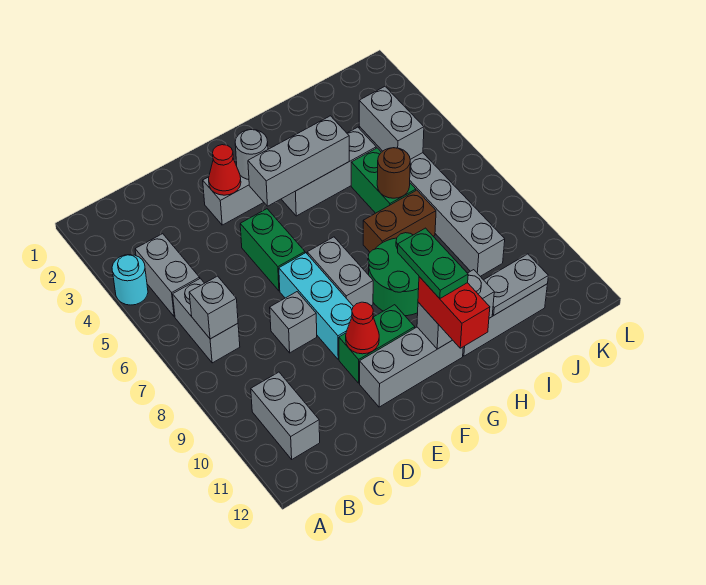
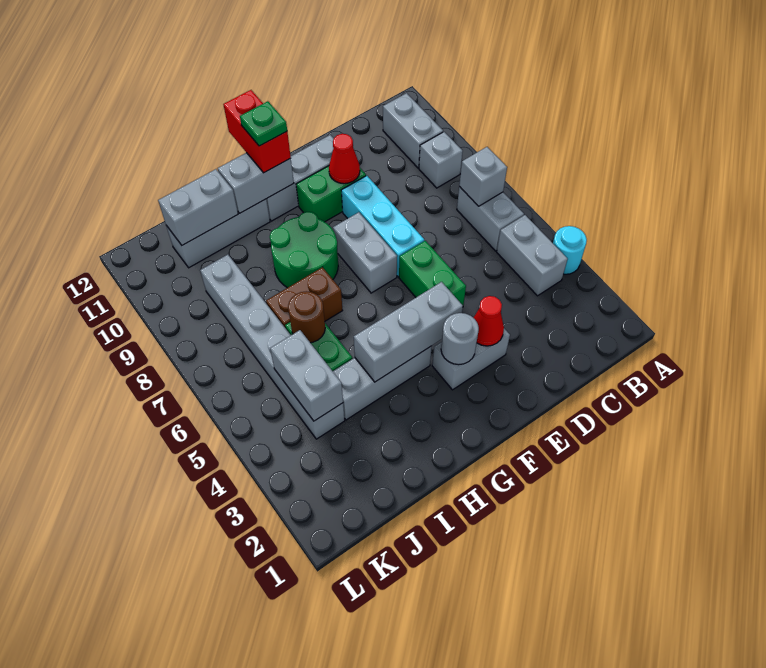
grey brick D8 level 1 -> grey brick B9 level 1
green plate G10:G11 level 4 -> green plate G11 level 4
grey plate I11:J11 level 2 -> grey brick I11:J11 level 2

